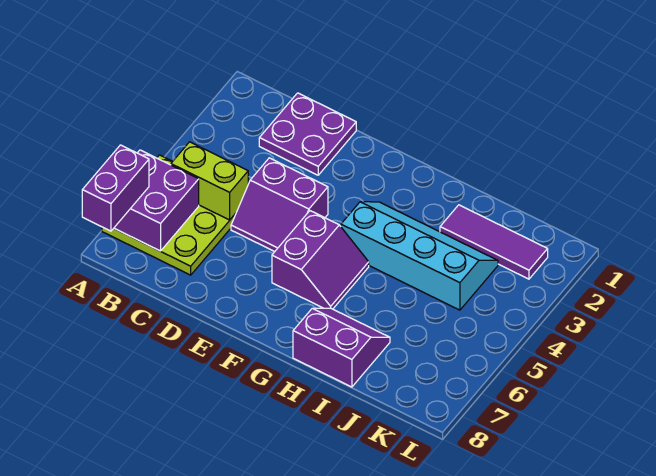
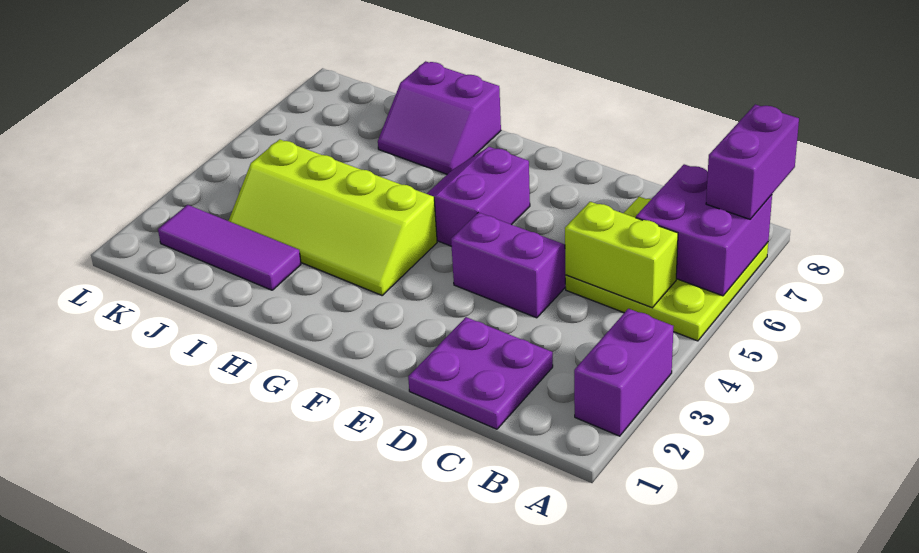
none -> purple brick A2:A3 level 1
cyan slope G3:J4 level 1 top 4 -> lime slope G3:J4 level 1 top 4

